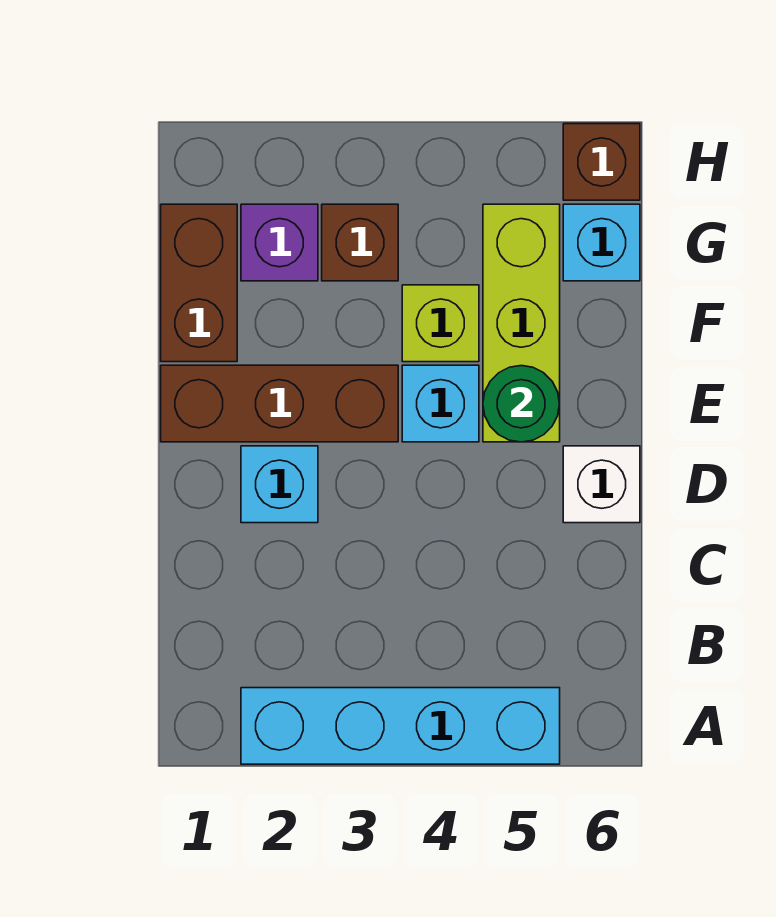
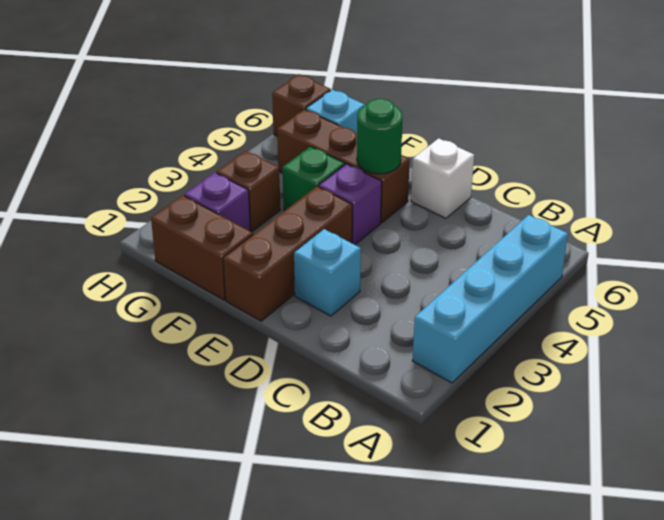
cyan brick E4 level 1 -> purple brick E4 level 1
lime brick E5:G5 level 1 -> brown brick E5:G5 level 1
lime brick F4 level 1 -> green brick F4 level 1

